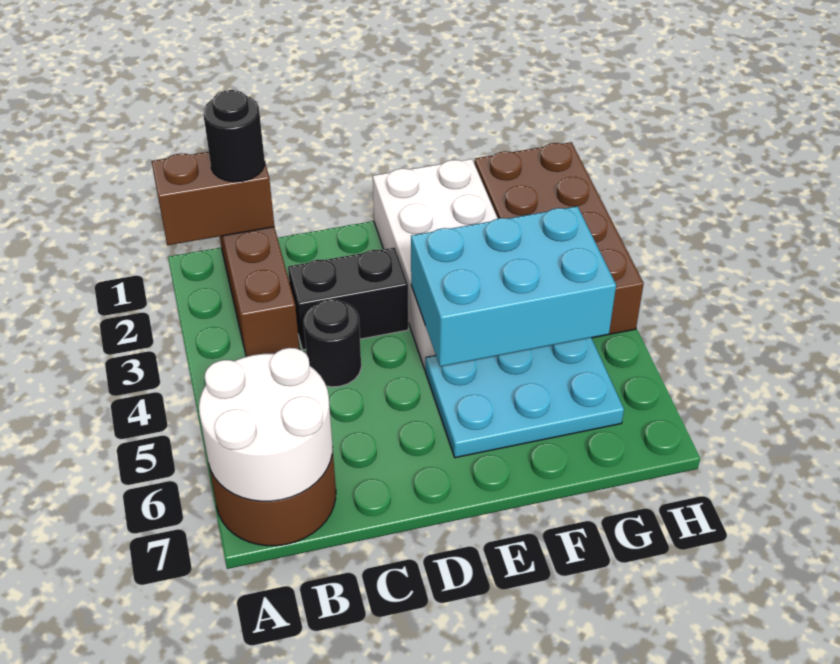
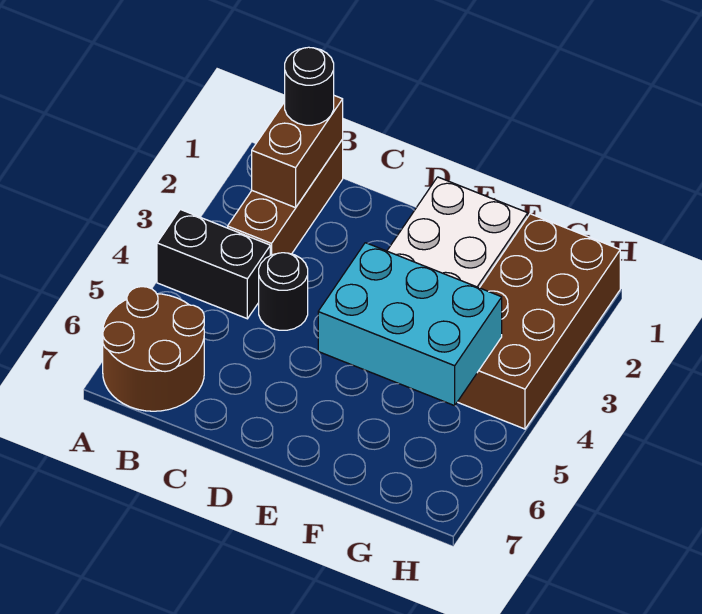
brown brick A1:B1 level 2 -> brown brick B1:B2 level 2
white round brick A6:B7 level 2 -> none
black brick C3:D3 level 1 -> black brick A4:B4 level 1
cyan plate E5:G6 level 1 -> none

